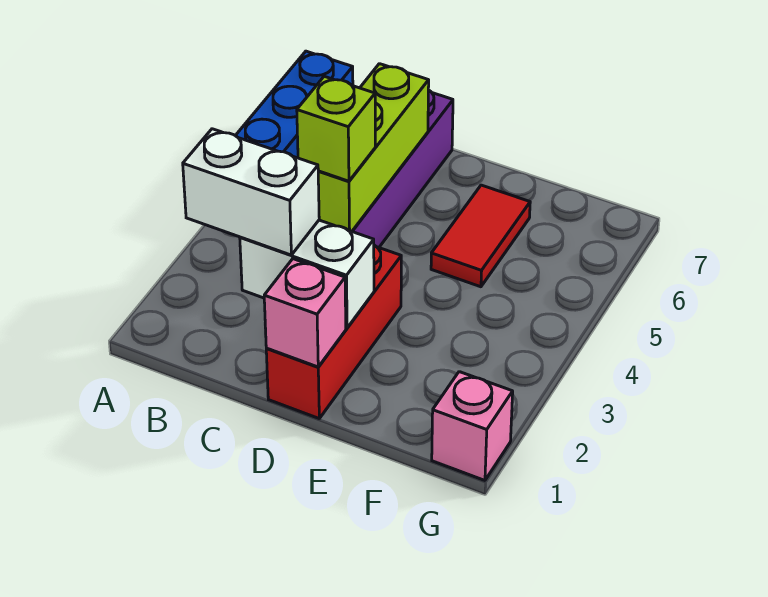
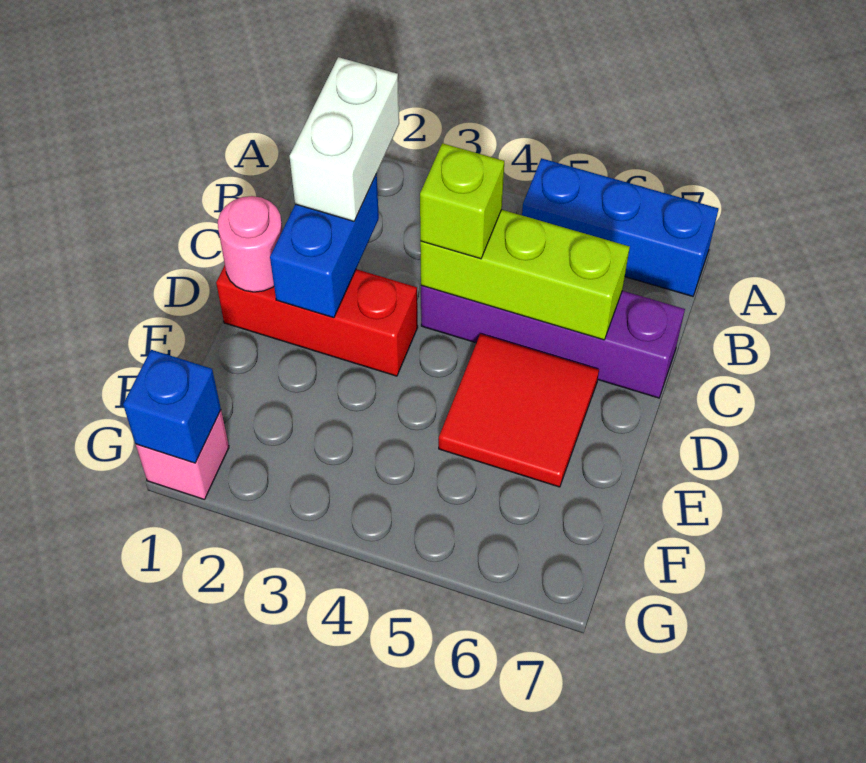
white brick C2:D2 level 2 -> blue brick C2:D2 level 2
pink brick D1 level 2 -> pink round brick D1 level 2
red tile E5:E6 level 1 -> red tile D5:E6 level 1
none -> blue brick G1 level 2

